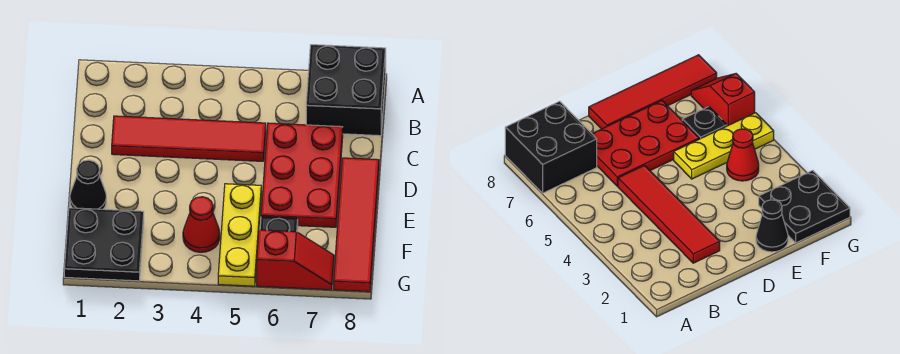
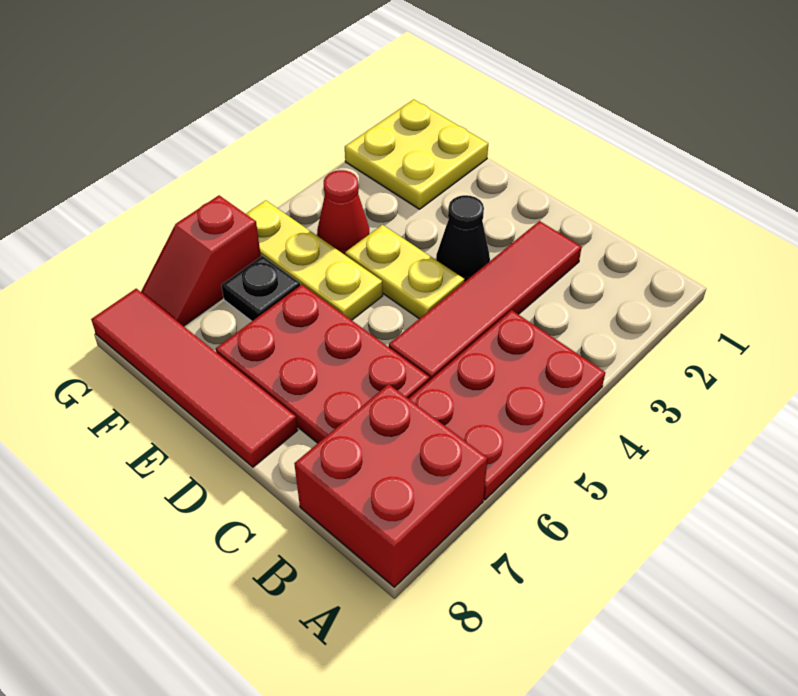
none -> red plate A4:B6 level 1
black brick A7:B8 level 1 -> red brick A7:B8 level 1
none -> yellow plate D4:E4 level 1
black cone E1 level 1 -> black cone D3 level 1
black plate F1:G2 level 1 -> yellow plate F1:G2 level 1

